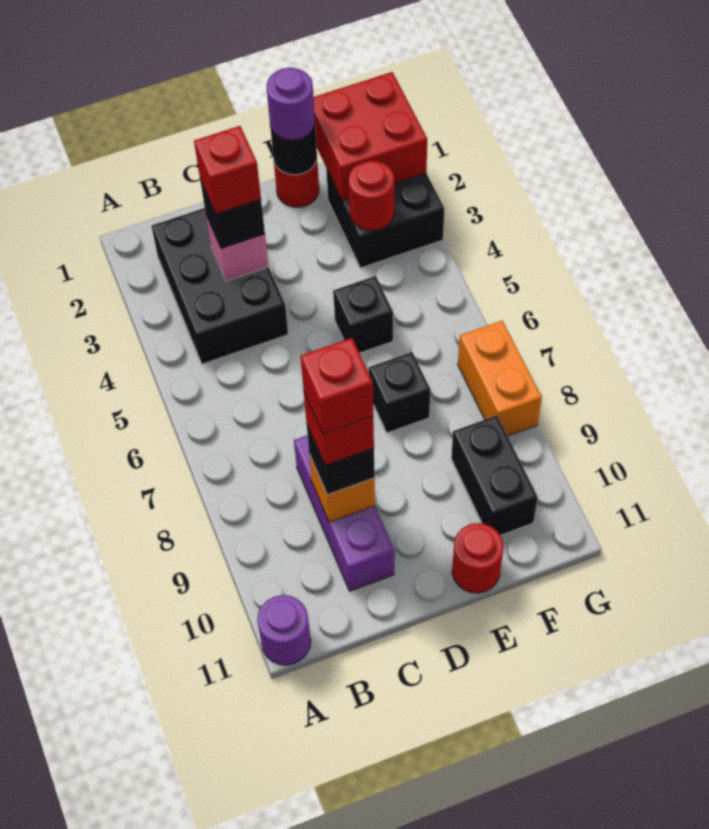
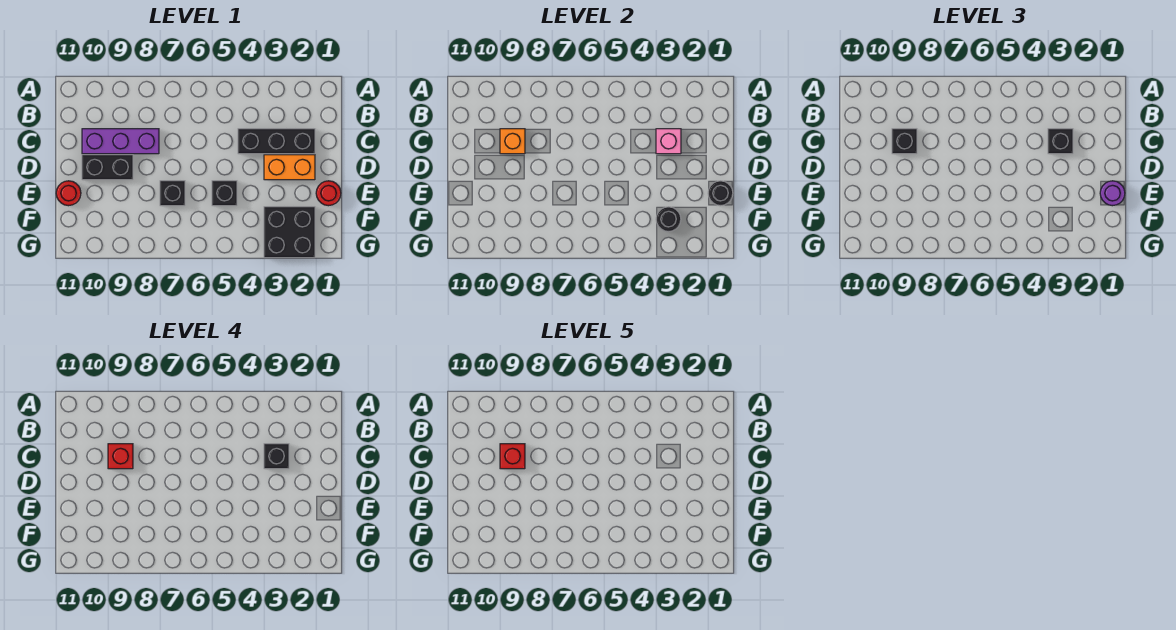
purple round brick A11 level 1 -> none
black brick B2:C4 level 1 -> black brick C2:C4 level 1
red brick C3 level 4 -> black brick C3 level 4
red brick F1:G2 level 2 -> none
red round brick F3 level 2 -> black round brick F3 level 2
black brick F9:F10 level 1 -> black brick D9:D10 level 1
orange brick G7:G8 level 1 -> orange brick D2:D3 level 1

